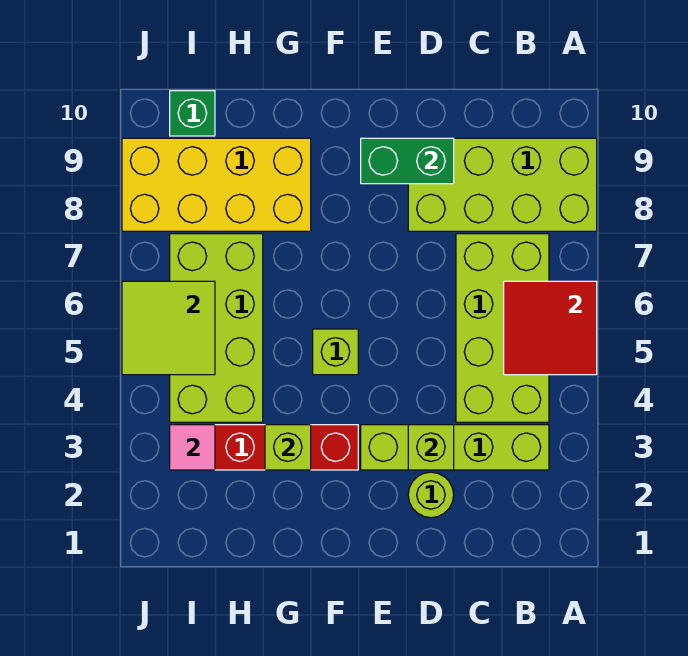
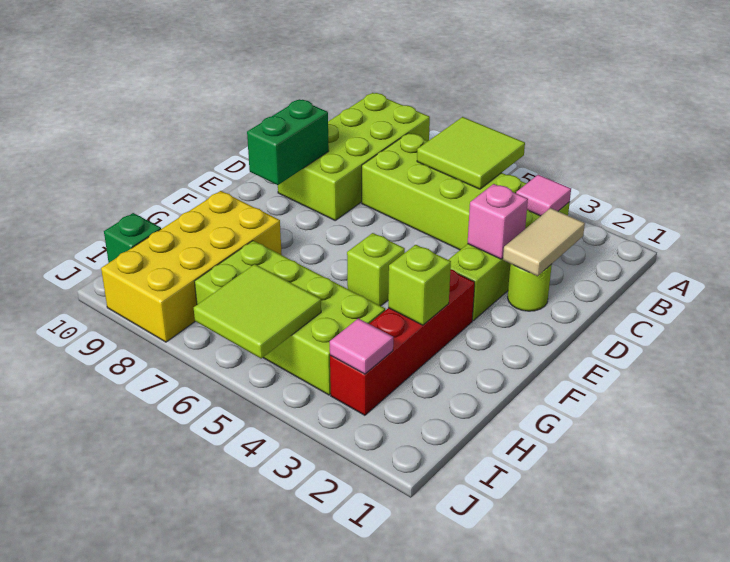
red tile A5:B6 level 2 -> lime tile A5:B6 level 2
none -> pink tile B3 level 2
none -> tan tile C2:D2 level 2
lime brick D3 level 2 -> pink brick D3 level 2

